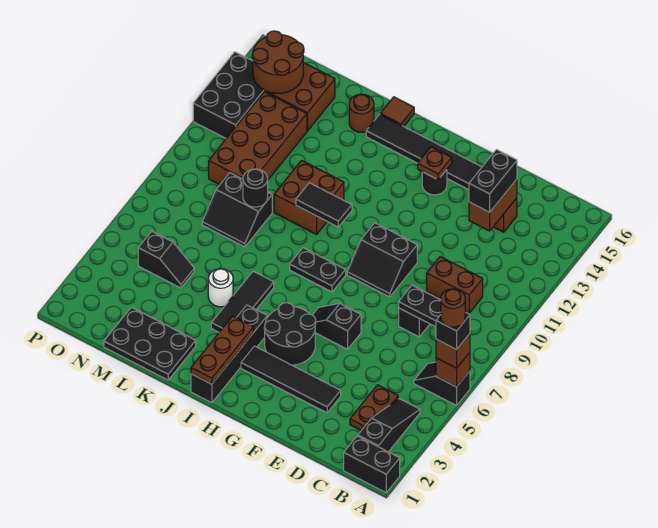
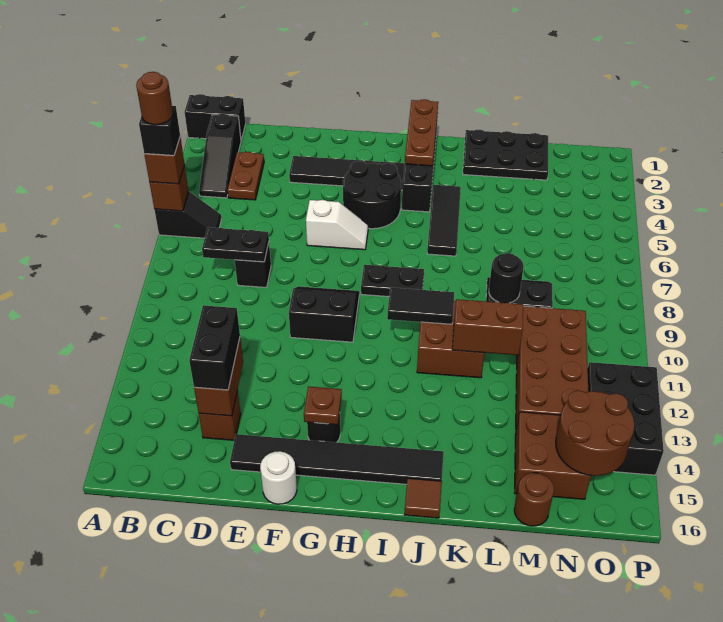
brown brick C10:D10 level 1 -> brown brick K11:L11 level 2
black slope F6:G6 level 1 top F -> white slope F6:G6 level 1 top F
white round brick K5 level 1 -> white round brick F16 level 1
brown round brick K15 level 1 -> brown round brick M16 level 1
black slope M5:N5 level 1 top N -> none

